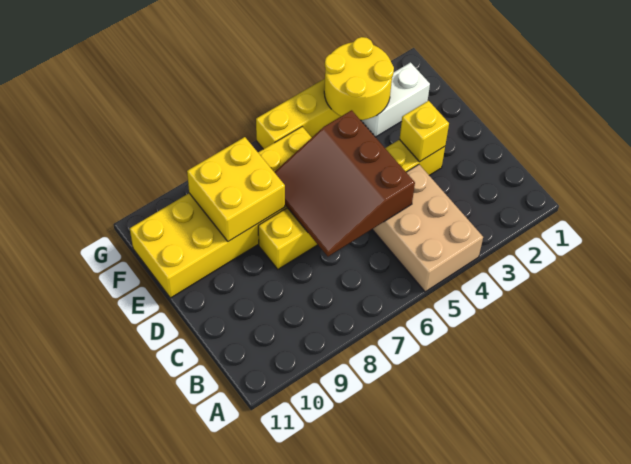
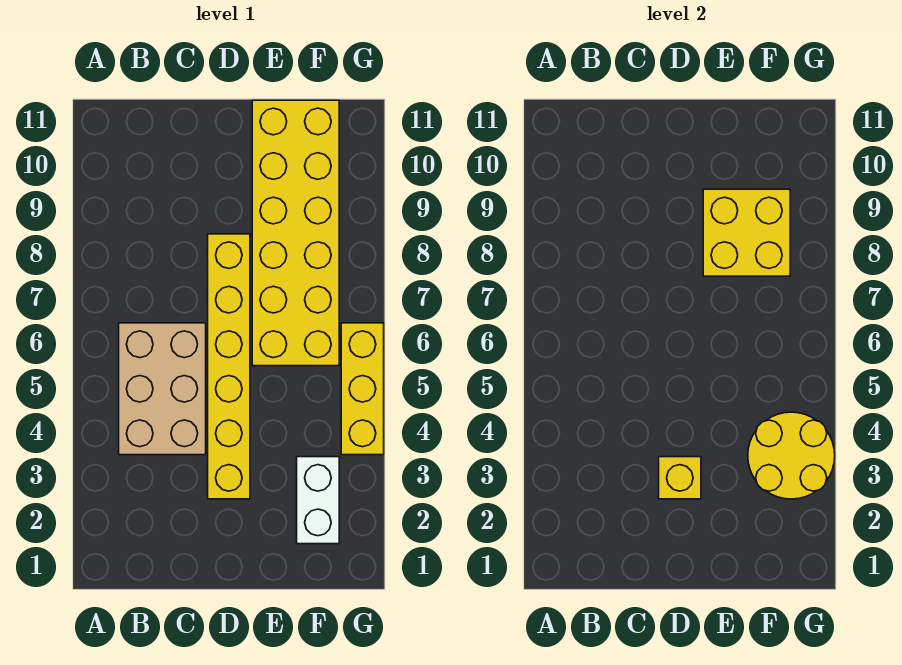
tan brick A4:C5 level 1 -> tan brick B4:C6 level 1
brown slope C5:E7 level 2 top 5 -> none

